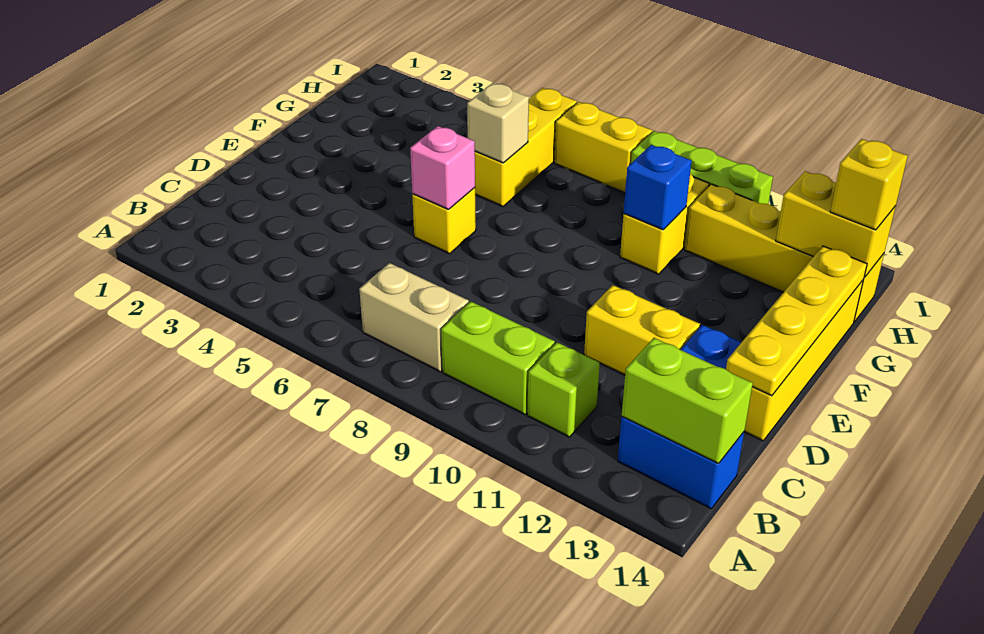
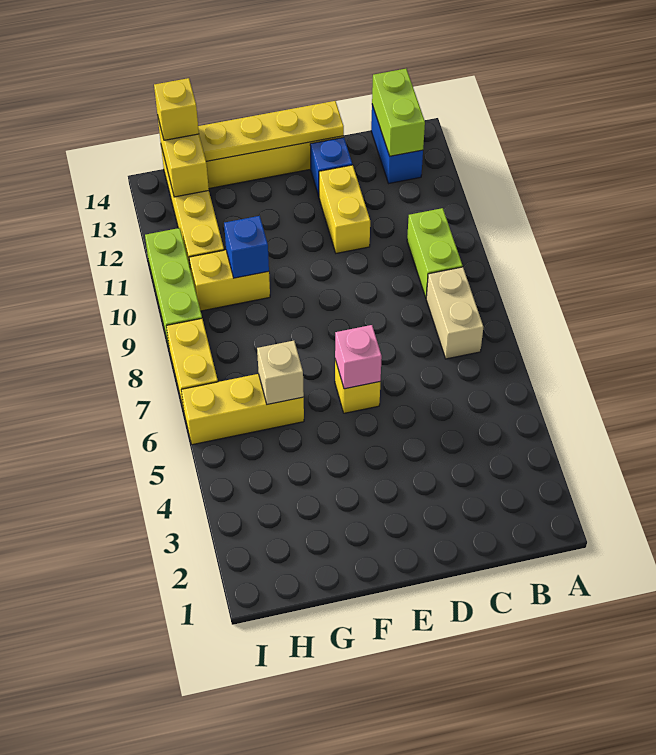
lime brick B11 level 1 -> none

